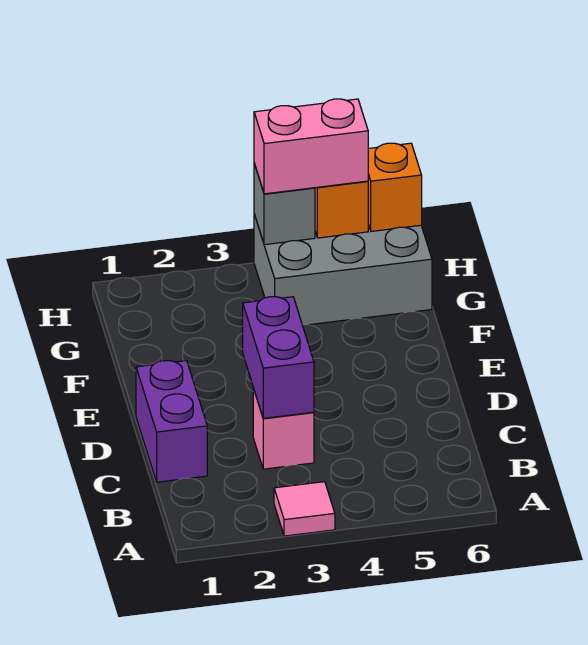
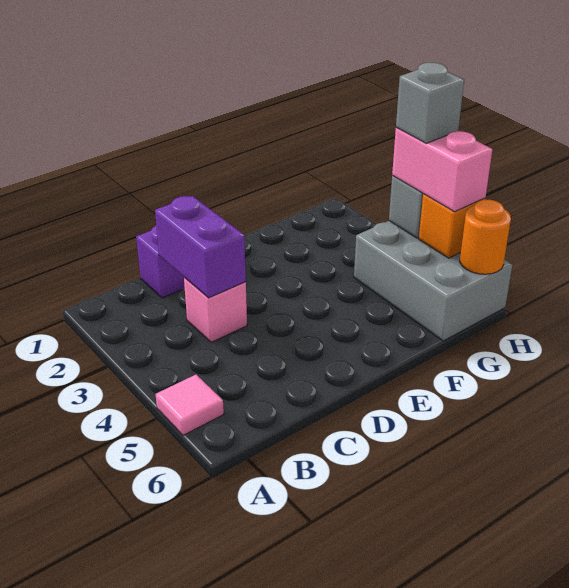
pink tile A3 level 1 -> pink tile A5 level 1
purple brick C3:D3 level 2 -> purple brick C2:C3 level 2
none -> grey brick H4 level 4
orange brick H6 level 2 -> orange round brick H6 level 2

